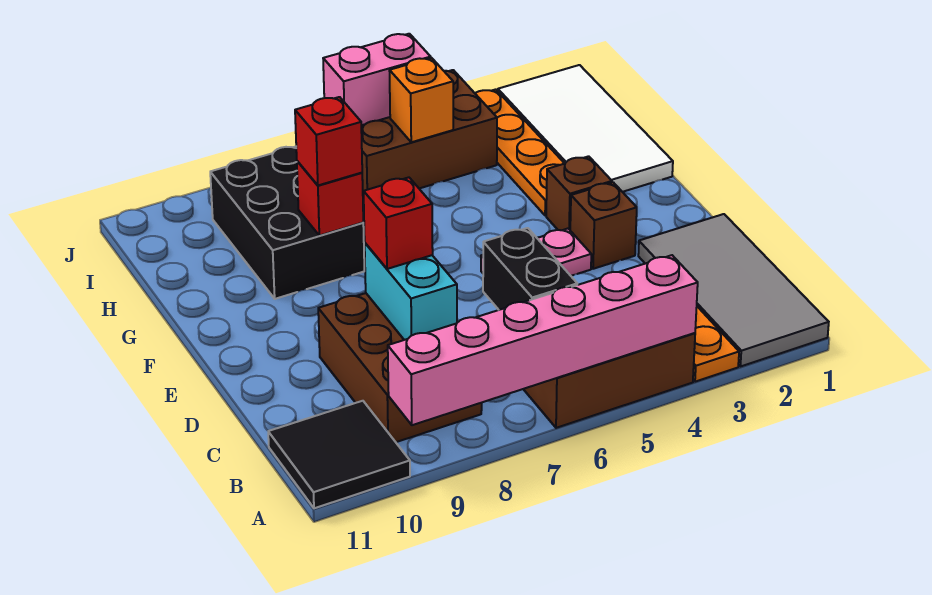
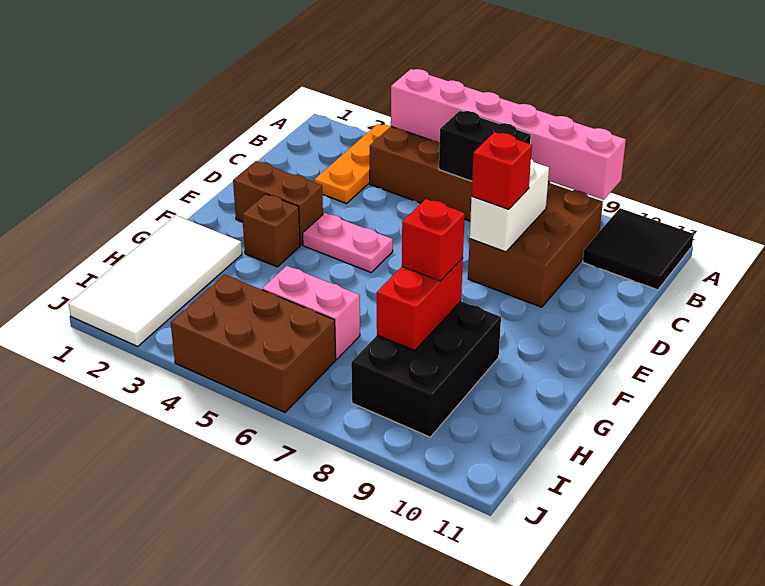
grey tile A1:D2 level 1 -> none
black brick B6:C6 level 2 -> black brick B6:B7 level 2
cyan brick C8:D8 level 2 -> white brick C8:D8 level 2
brown brick E3 level 1 -> brown brick E2:E3 level 1
orange plate G3:J3 level 1 -> none
red brick G8 level 2 -> red brick G8:H8 level 2
orange brick I5 level 2 -> none
pink brick J5:J6 level 2 -> pink brick H5:H6 level 1

